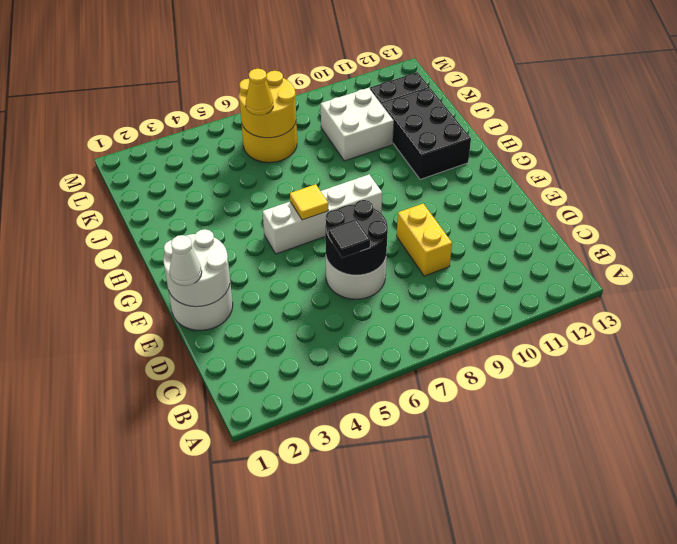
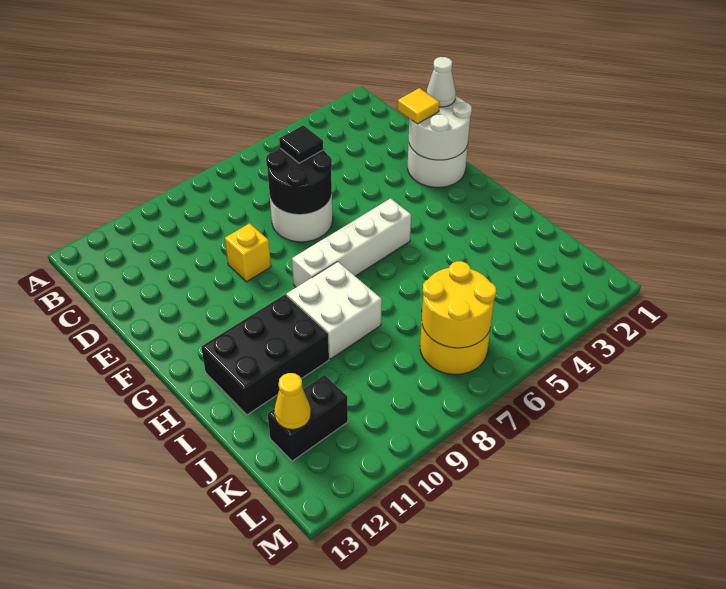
yellow brick D9:E9 level 1 -> yellow brick E9 level 1
yellow tile G6 level 2 -> yellow tile E2 level 3
black brick H11:J12 level 1 -> black brick H10:I12 level 1
white brick J9:K10 level 1 -> white brick H8:I9 level 1
yellow cone K6 level 3 -> yellow cone K12 level 2

